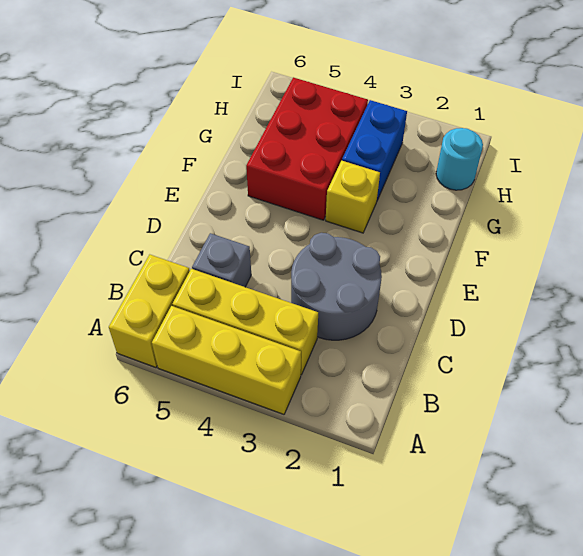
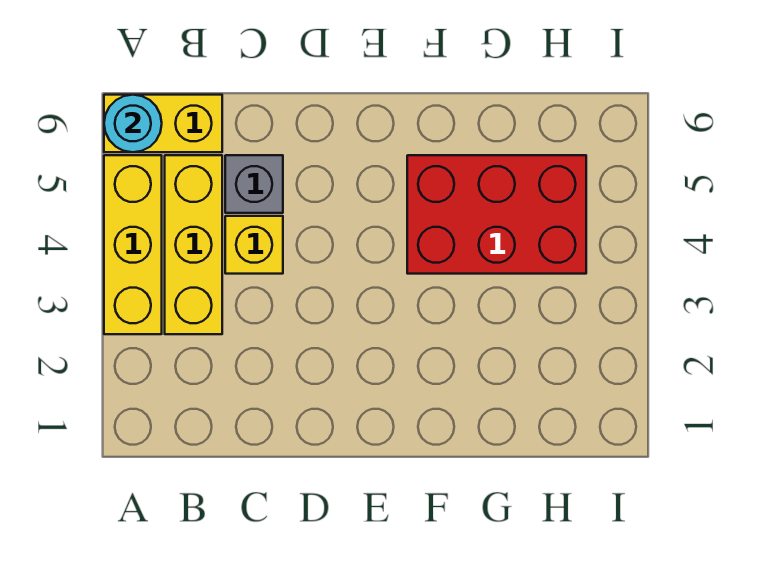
grey round brick C2:D3 level 1 -> none
yellow brick F3 level 1 -> yellow brick C4 level 1
blue brick G3:H3 level 1 -> none
cyan round brick H1 level 1 -> cyan round brick A6 level 2

